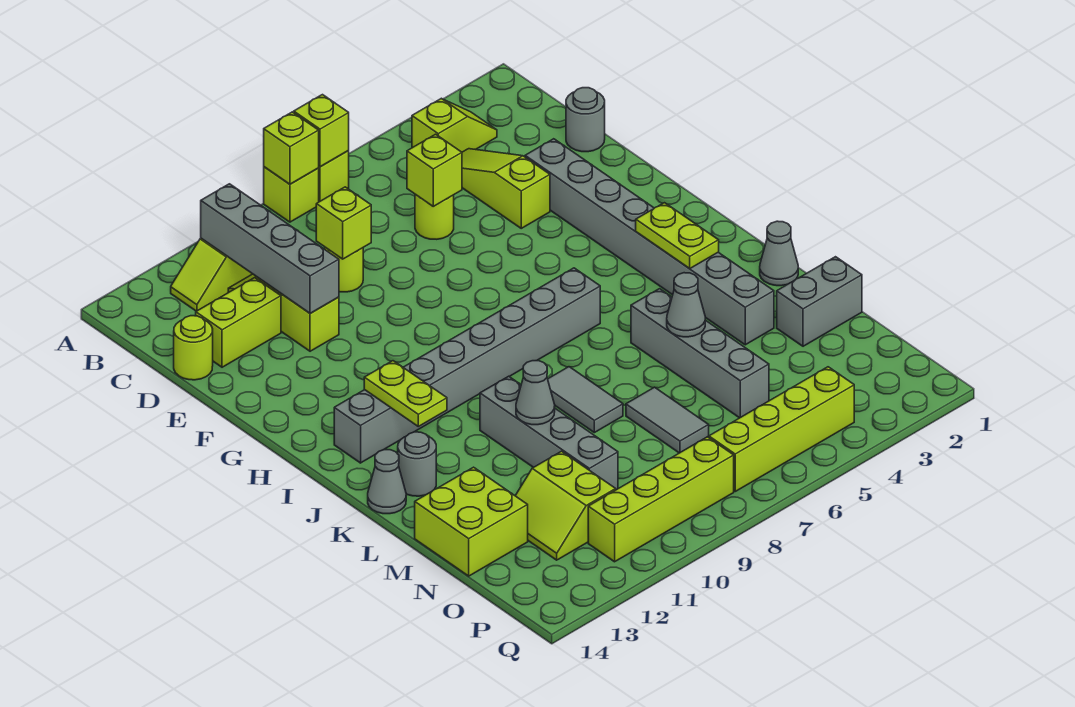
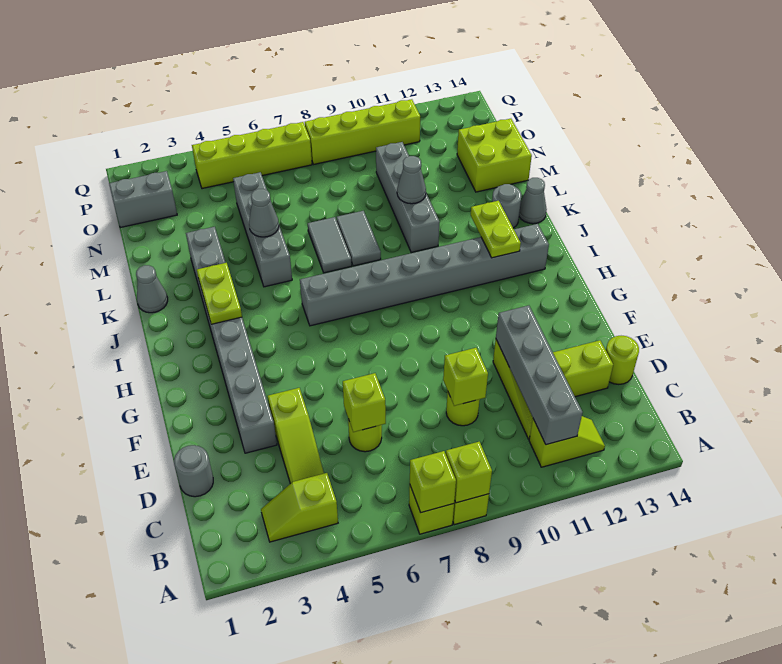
grey brick M1:M2 level 1 -> grey brick O1:O2 level 1
grey tile M7:N7 level 1 -> grey tile K7:L7 level 1
lime slope N11:O12 level 1 top 11 -> none

